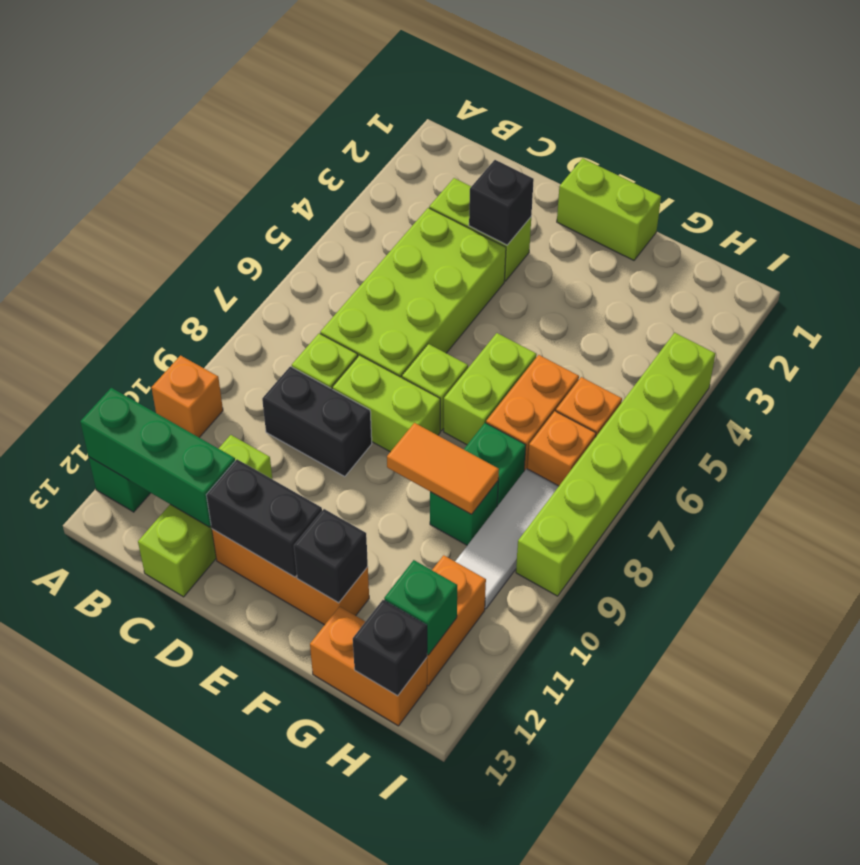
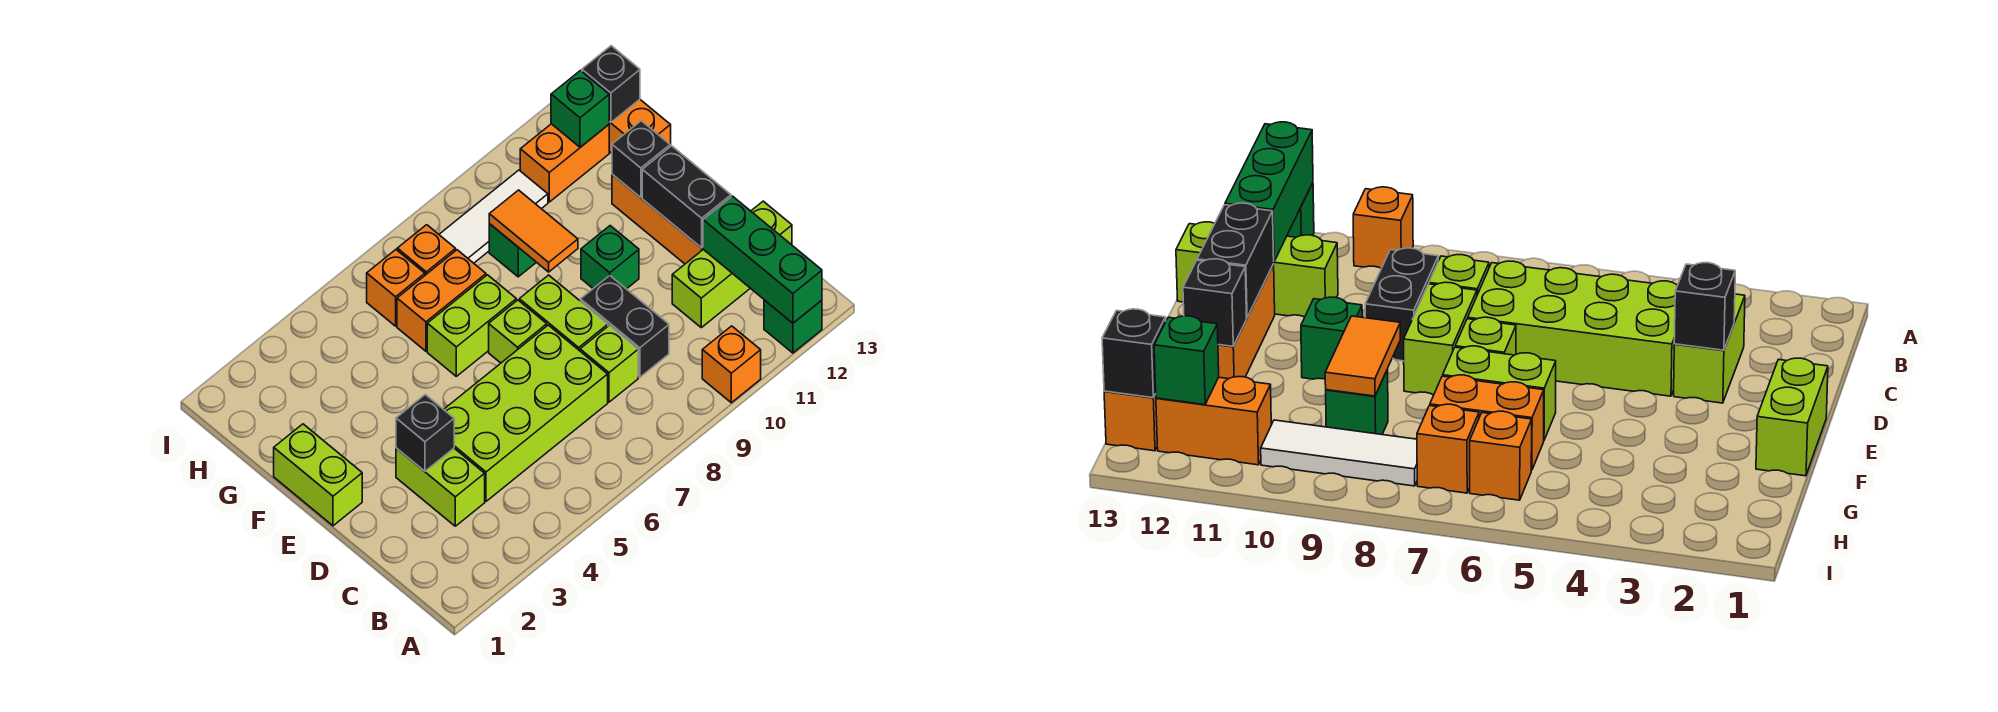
green brick G8 level 1 -> green brick E10 level 1
lime brick I4:I9 level 1 -> none

